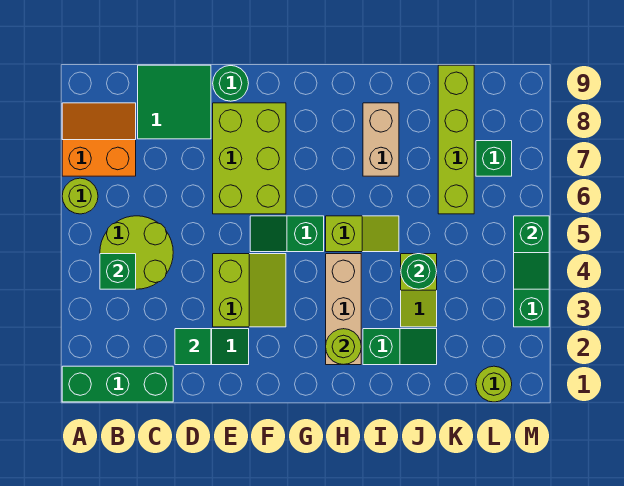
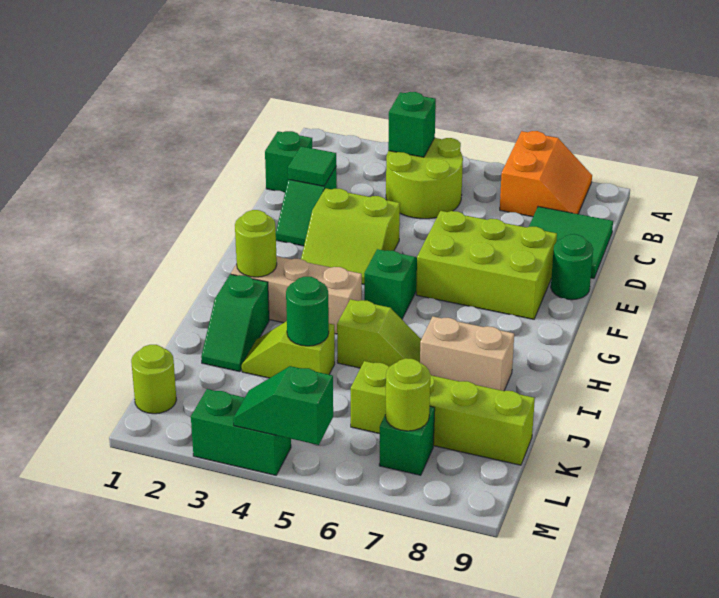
green brick A1:C1 level 1 -> green brick C1 level 1
lime round brick A6 level 1 -> lime round brick L7 level 2
lime slope H5:I5 level 1 top H -> lime slope I5:I6 level 1 top 5

